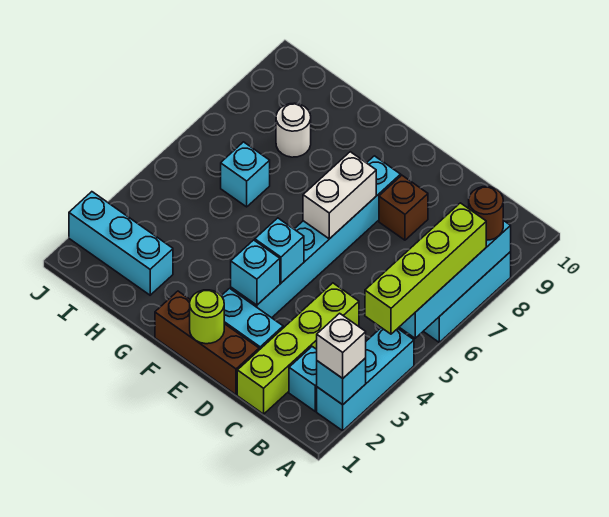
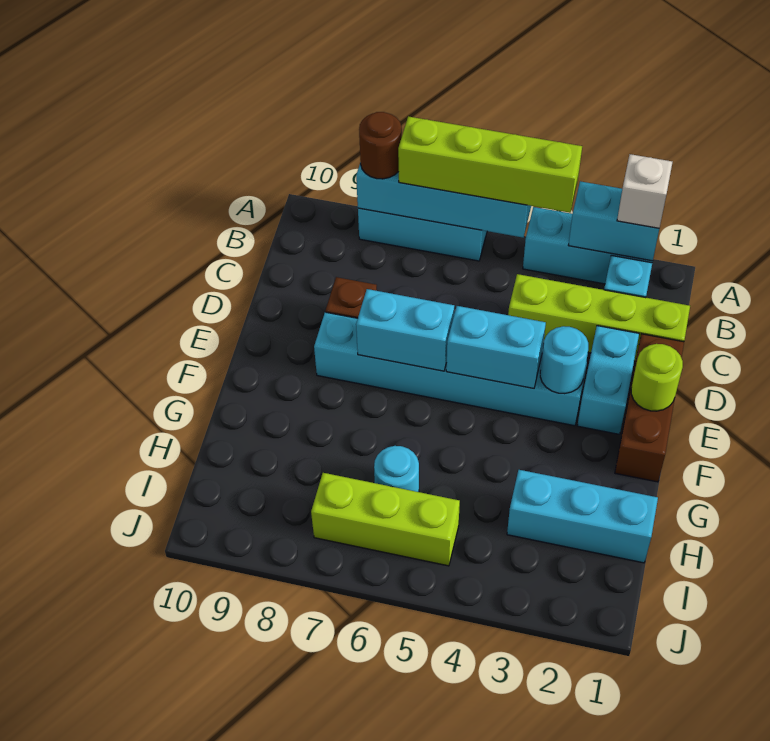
cyan brick A2 level 2 -> cyan brick A2:A3 level 2
cyan brick E3 level 2 -> cyan round brick E3 level 2
cyan brick E4 level 2 -> cyan brick E4:E5 level 2
white brick E6:E7 level 2 -> cyan brick E6:E7 level 2
cyan brick H2:J2 level 1 -> cyan brick H1:H3 level 1
cyan brick H6 level 1 -> cyan round brick H6 level 1
white round brick H8 level 1 -> none
none -> lime brick I5:I7 level 1

